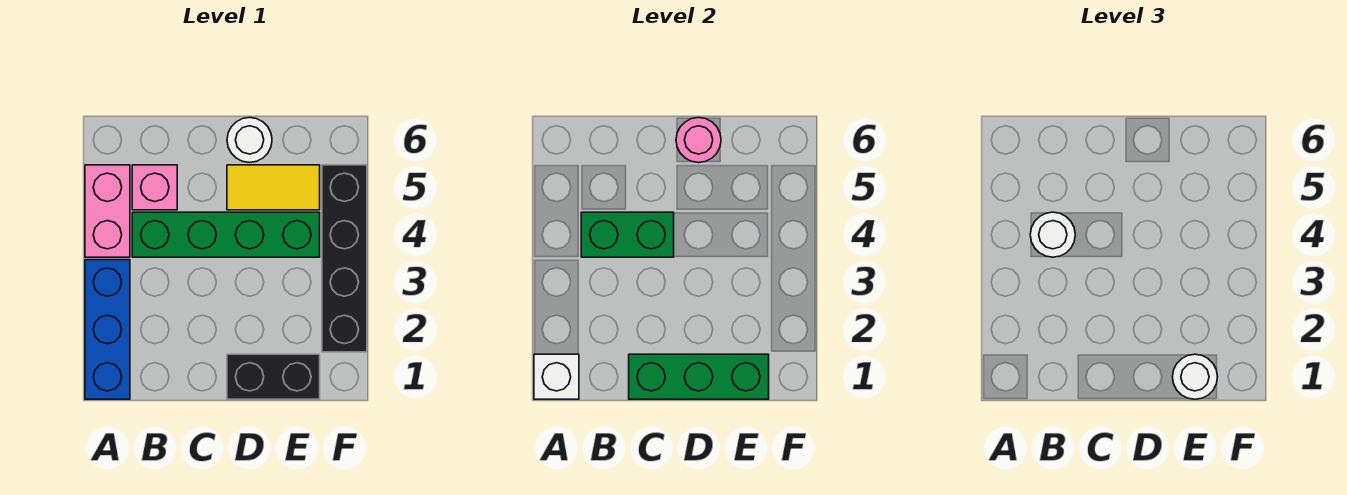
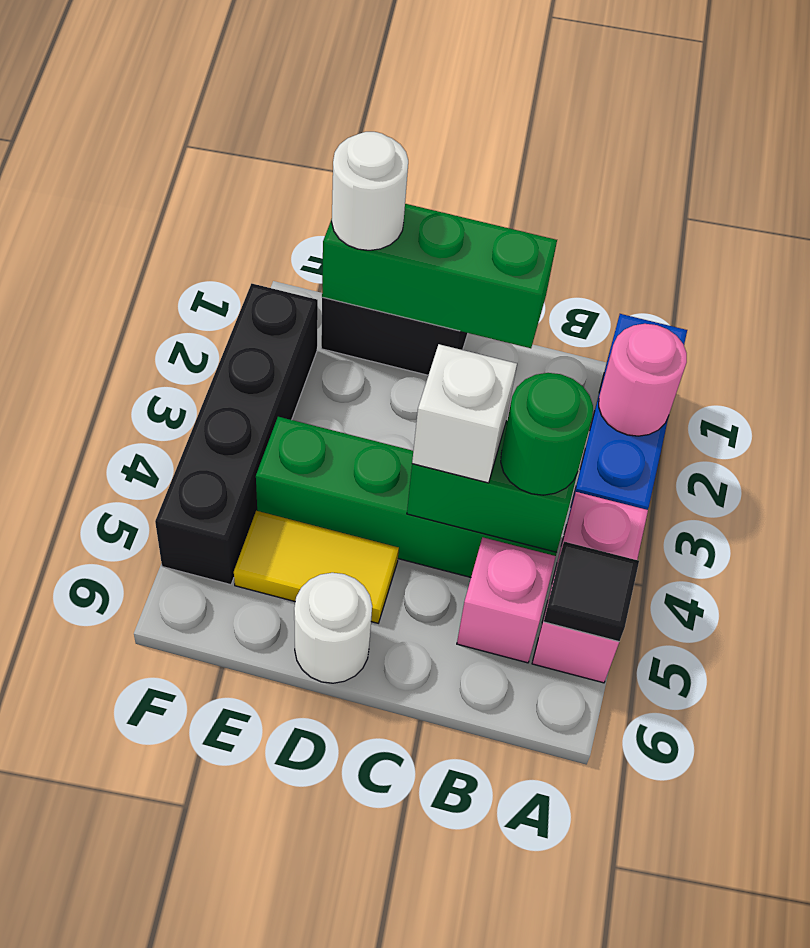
white brick A1 level 2 -> white brick C4 level 3
none -> black tile A5 level 2
white round brick B4 level 3 -> green round brick B4 level 3
pink round brick D6 level 2 -> pink round brick A2 level 2

